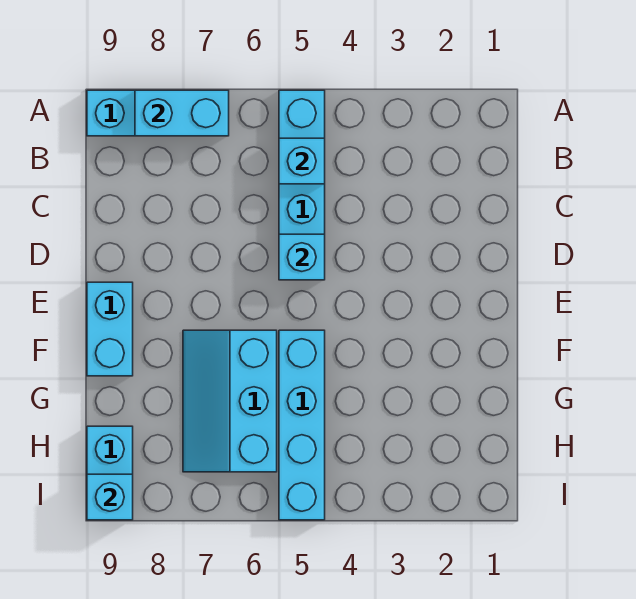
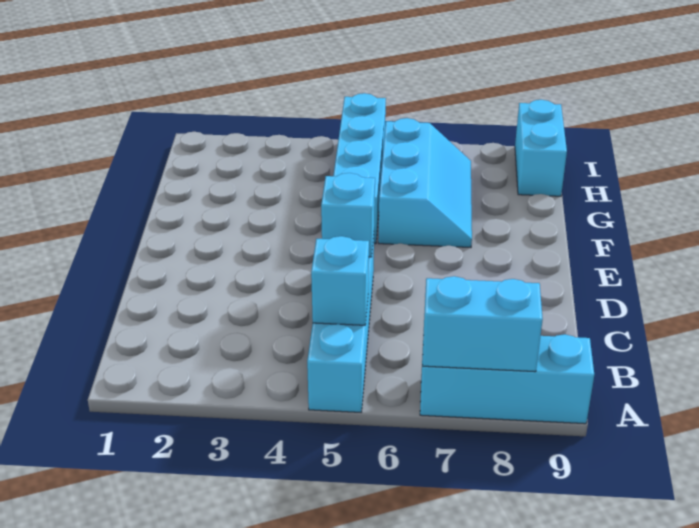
cyan brick E9:F9 level 1 -> none
cyan brick I9 level 2 -> none

